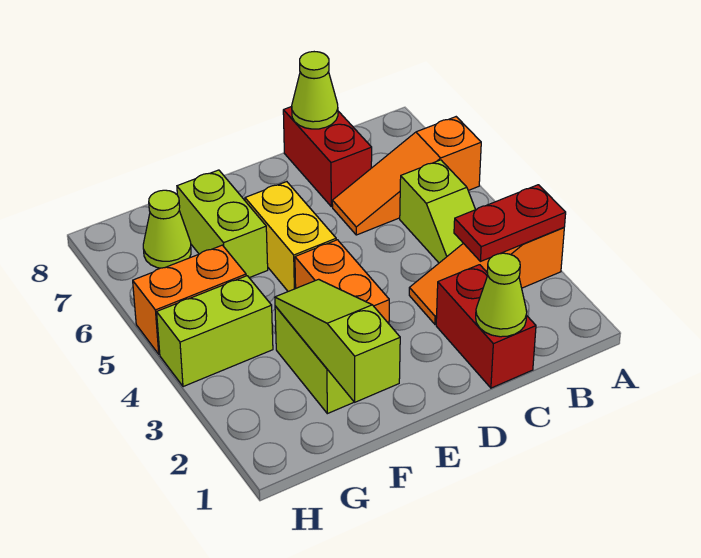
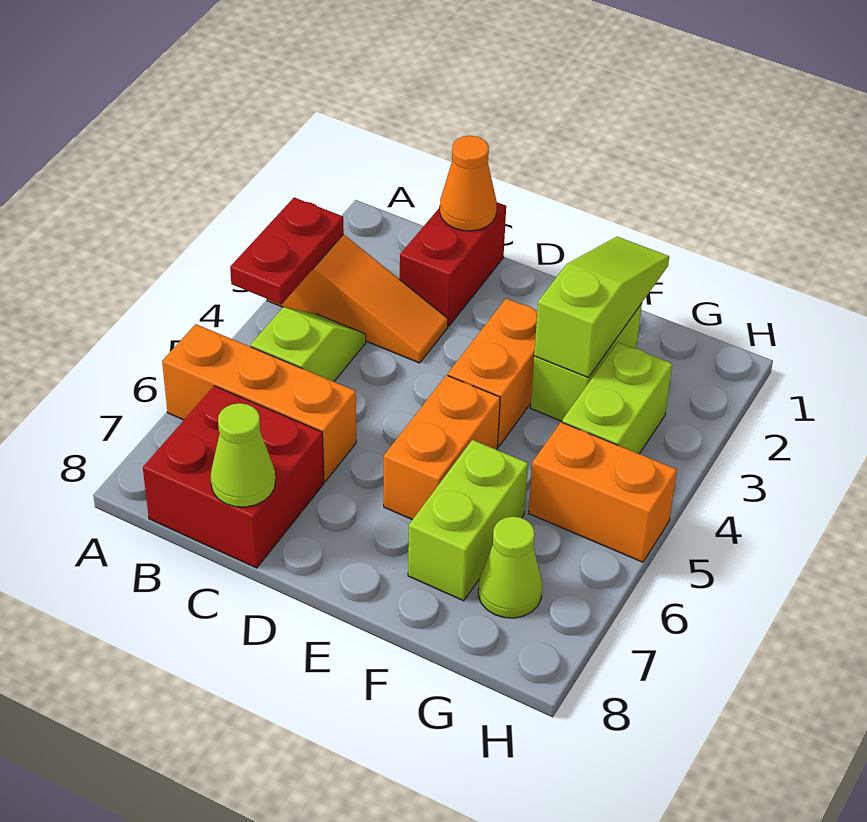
red plate A3:B3 level 2 -> red plate A3:A4 level 2
orange slope A6:C6 level 1 top A -> orange brick A6:C6 level 1
lime cone C1 level 2 -> orange cone C1 level 2
red brick C7:C8 level 1 -> red brick B7:C8 level 1
yellow brick E5:E6 level 1 -> orange brick E5:E6 level 1
lime slope F1:F3 level 2 top 1 -> lime slope F1:F3 level 2 top 3
lime brick G4:H4 level 1 -> lime brick G3:G4 level 1

